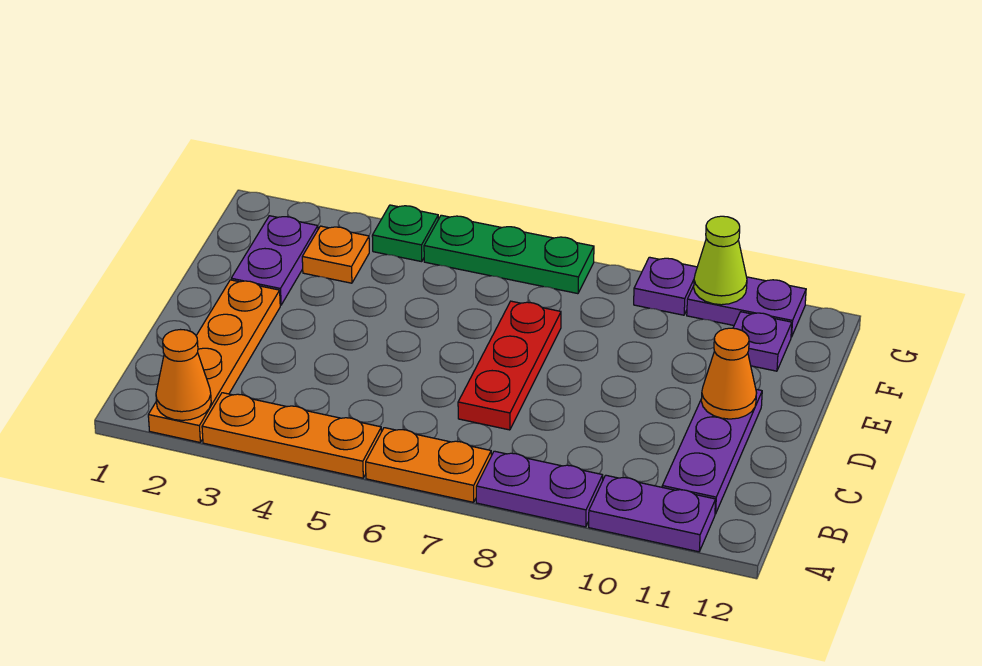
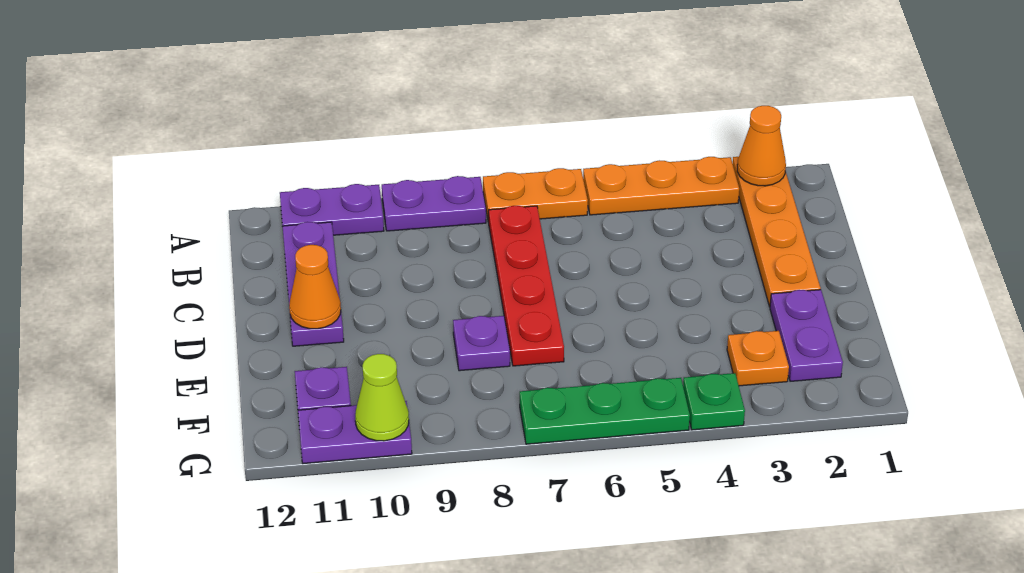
red plate C7:E7 level 1 -> red plate B7:E7 level 1
purple plate G9 level 1 -> purple plate E8 level 1

